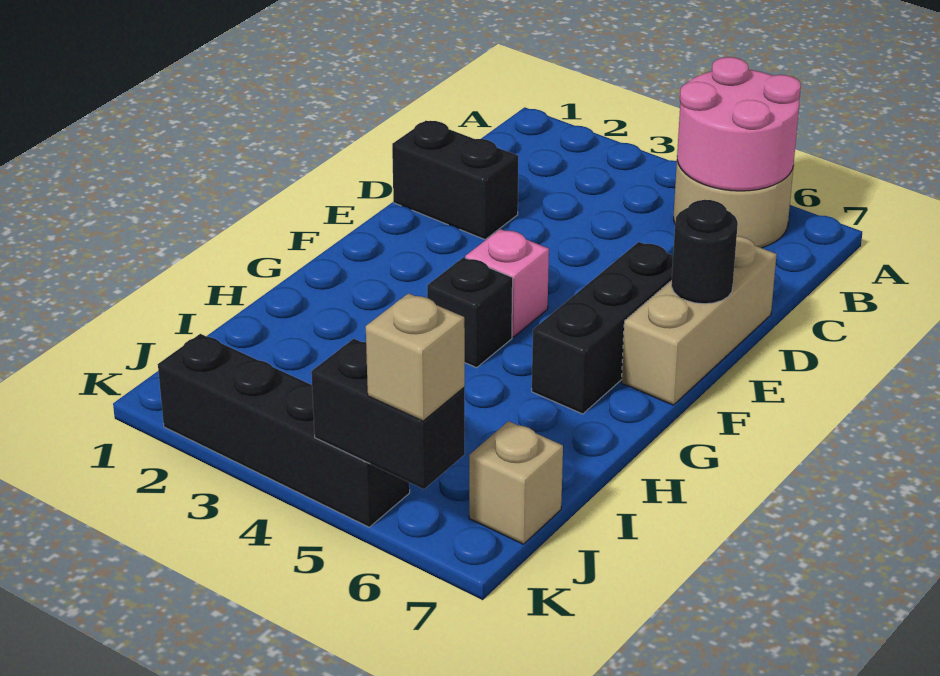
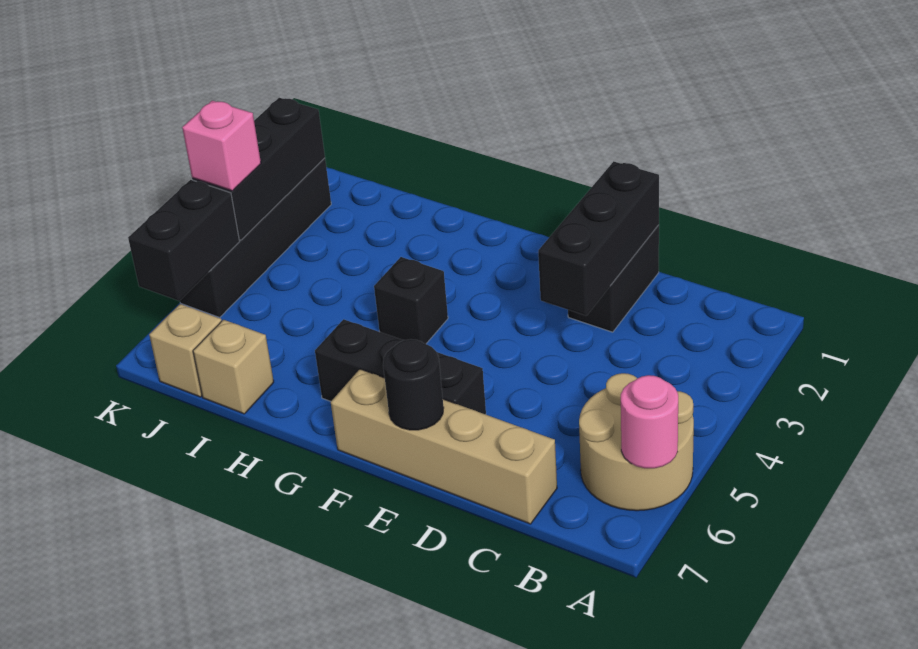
pink round brick A5:B6 level 2 -> pink round brick A6 level 2
none -> black brick D1:D3 level 2
tan brick D7:F7 level 1 -> tan brick C7:F7 level 1
pink brick F4 level 1 -> pink brick K4 level 3
none -> black brick K2:K4 level 2
tan brick K6 level 3 -> tan brick I7 level 1

